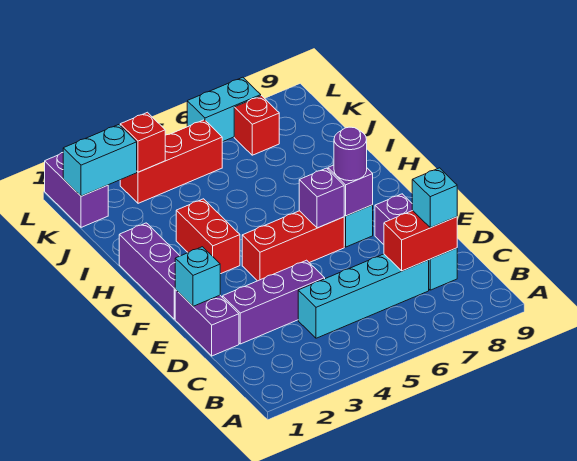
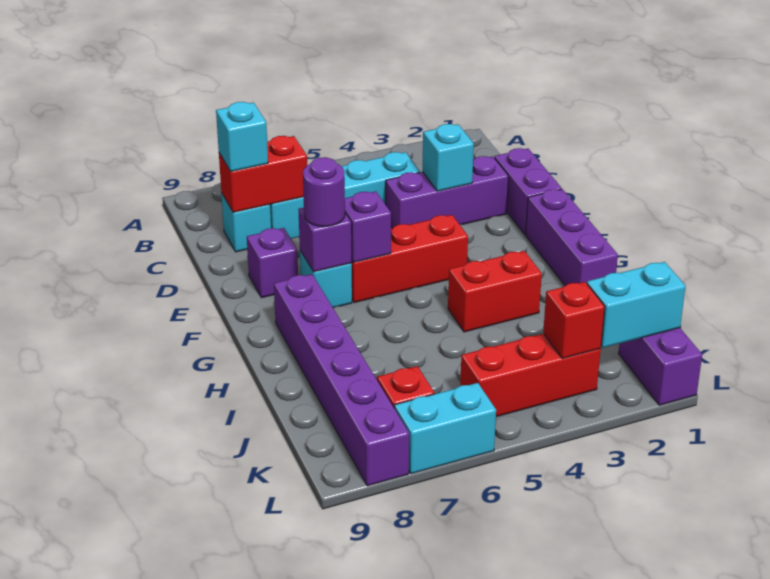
cyan brick E1 level 2 -> cyan brick D3 level 2
red brick G3:H3 level 1 -> red brick H3:H4 level 1
none -> purple brick G8:L8 level 1

